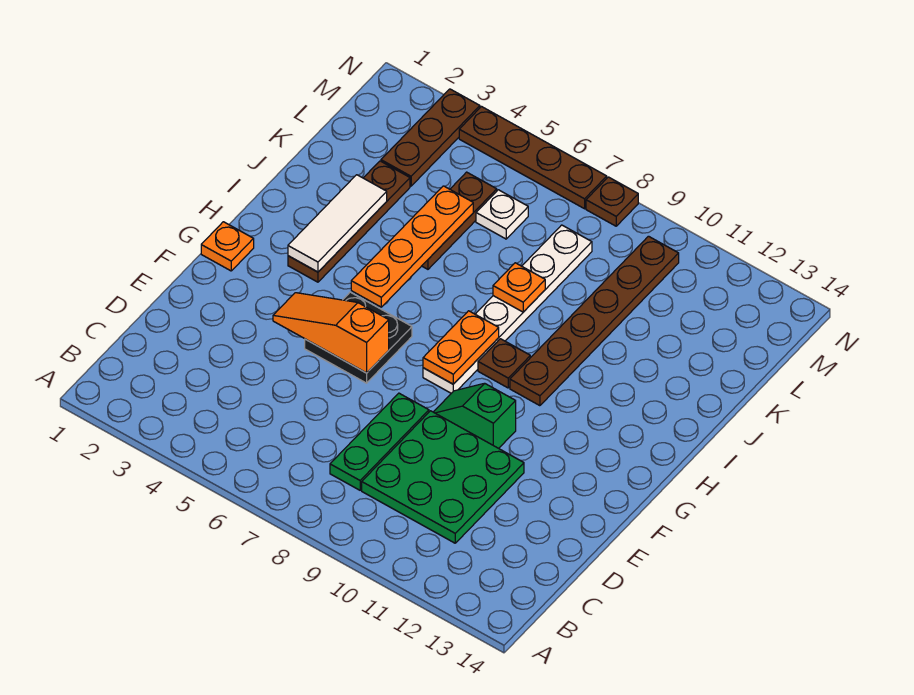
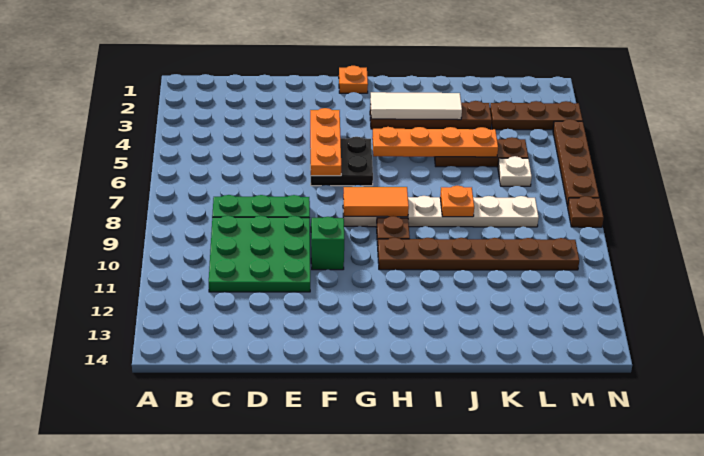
orange slope F4:F6 level 2 top 6 -> orange plate F4:F6 level 2
orange plate G8:H8 level 2 -> orange tile G8:H8 level 2

